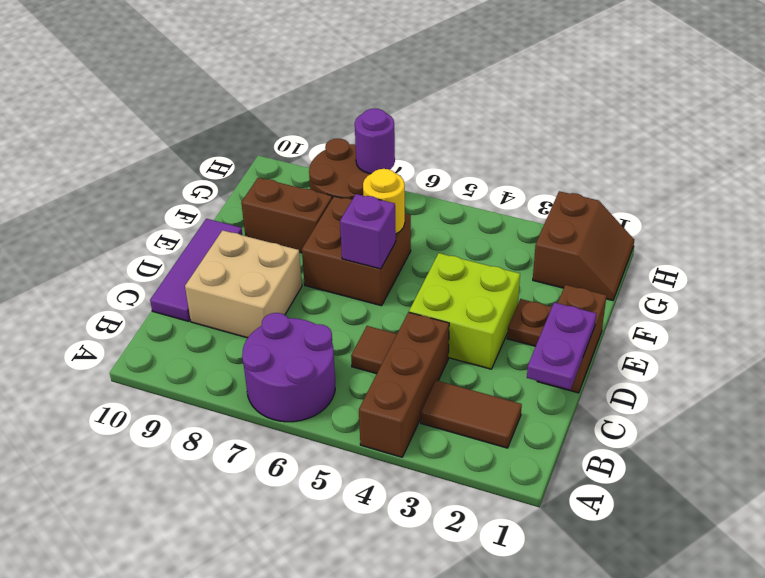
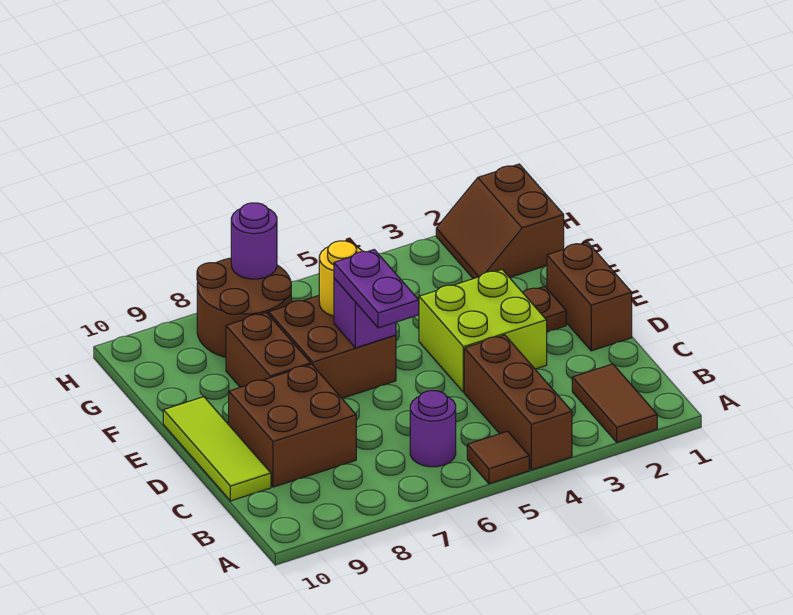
purple round brick A6:B7 level 1 -> purple round brick B6 level 1
brown tile B2:B3 level 1 -> brown tile A2:B2 level 1
purple plate C1:D1 level 2 -> purple plate D6:E6 level 3
brown tile C5 level 1 -> brown tile A5 level 1
tan brick C8:D9 level 1 -> brown brick C8:D9 level 1
purple tile C10:E10 level 1 -> lime tile C10:E10 level 1
brown brick F8:F9 level 1 -> brown brick E8:F8 level 1
brown slope G1:H2 level 1 top 2 -> brown slope G1:H2 level 1 top 1

